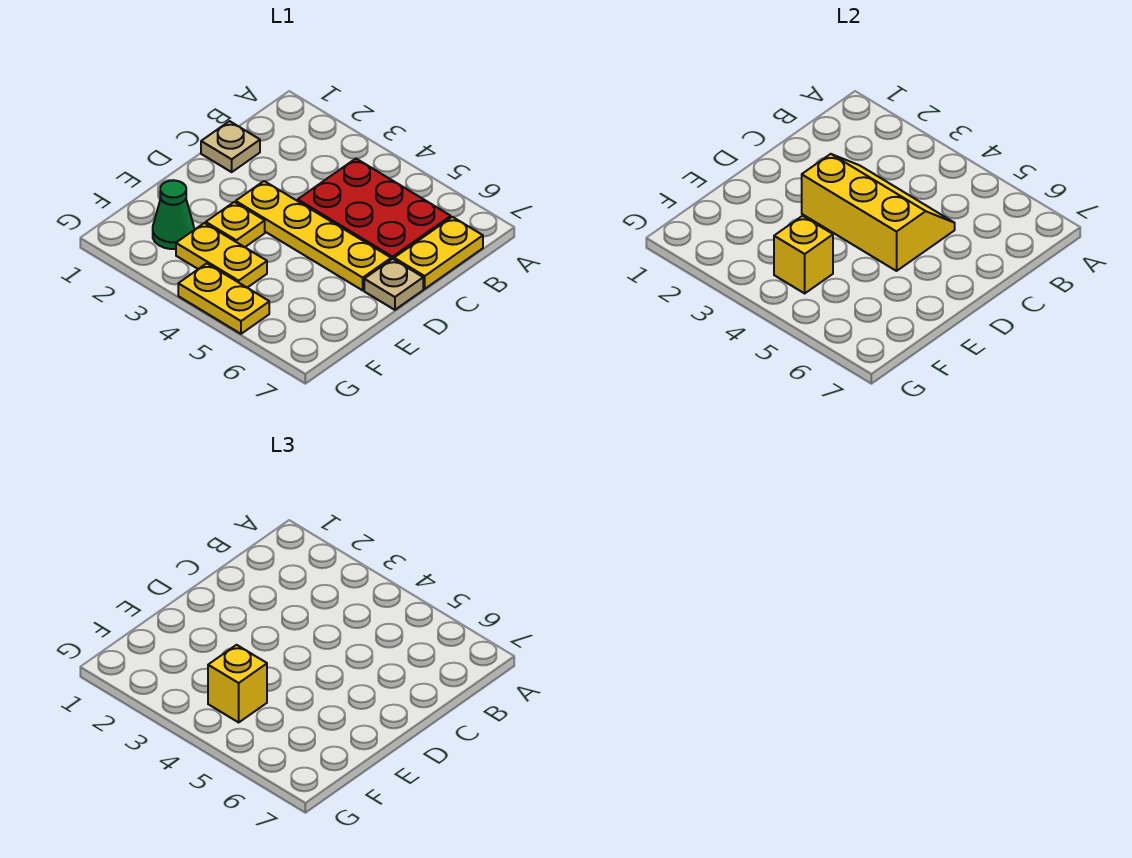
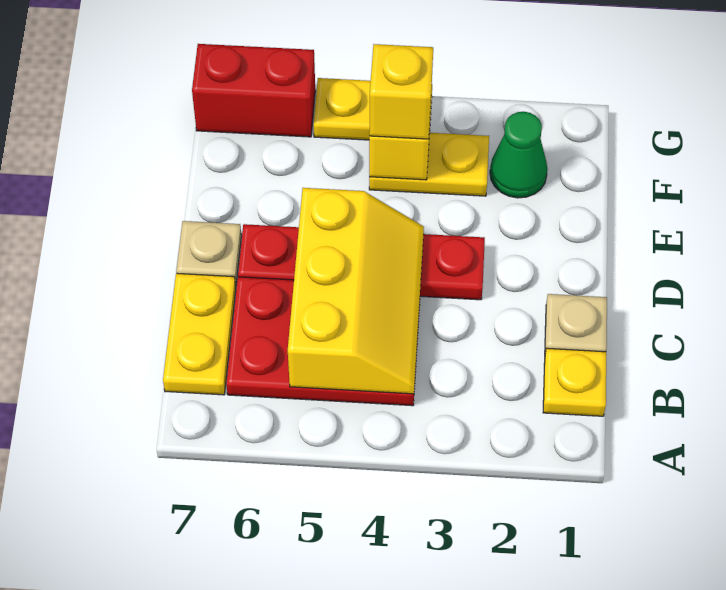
yellow slope C3:D5 level 2 top D -> yellow slope B4:D5 level 2 top 5
yellow plate D3:D6 level 1 -> red plate D3:D6 level 1
yellow plate E3 level 1 -> yellow plate B1 level 1
none -> red brick G6:G7 level 1

